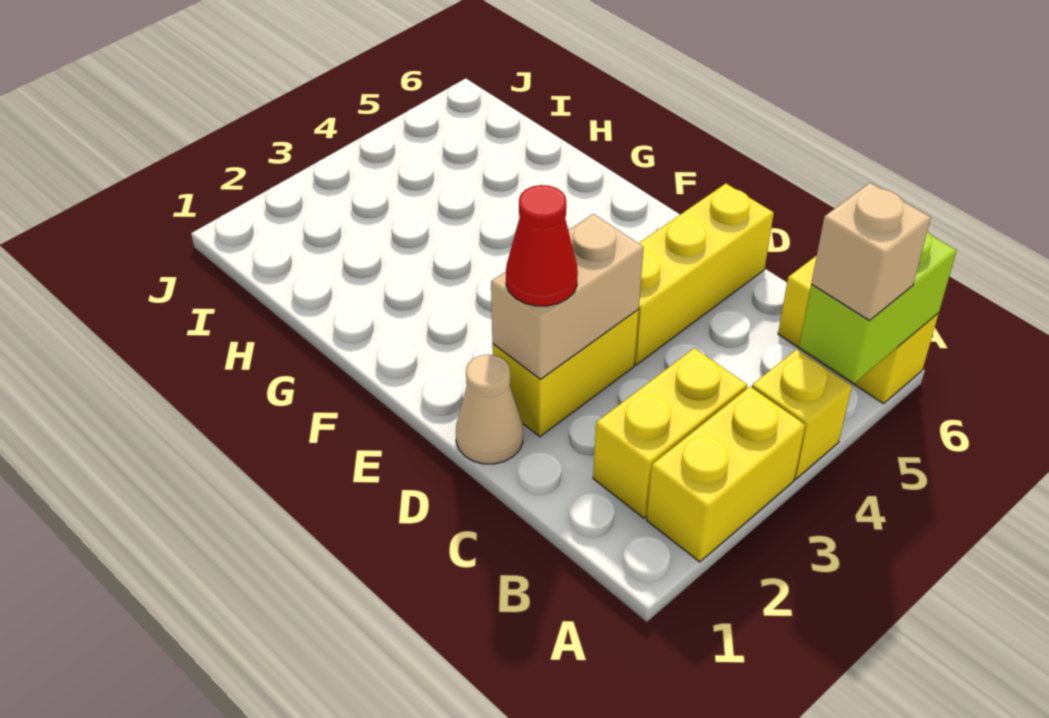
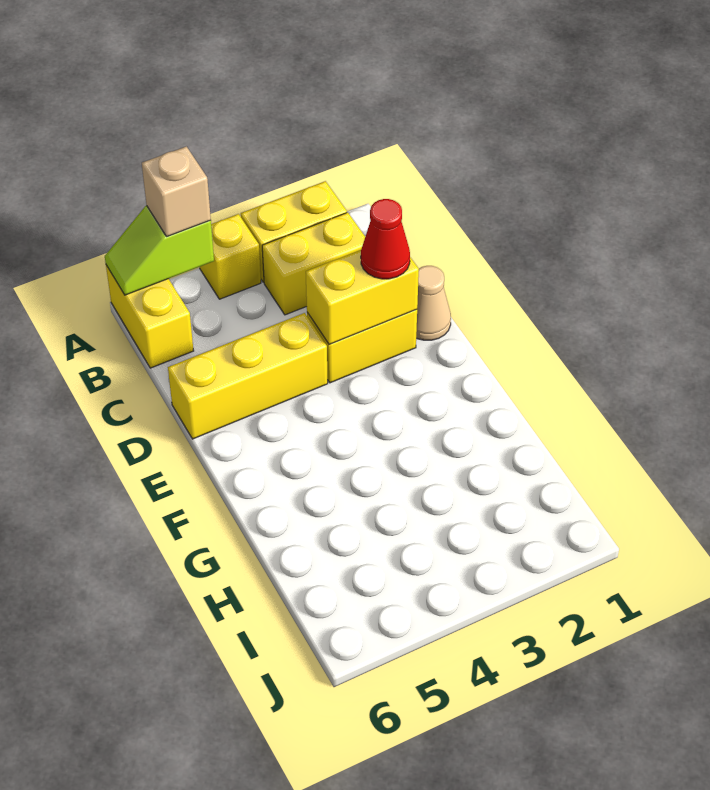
lime brick A5:A6 level 2 -> lime slope A5:A6 level 2 top 5
tan brick D2:D3 level 2 -> yellow brick D2:D3 level 2

